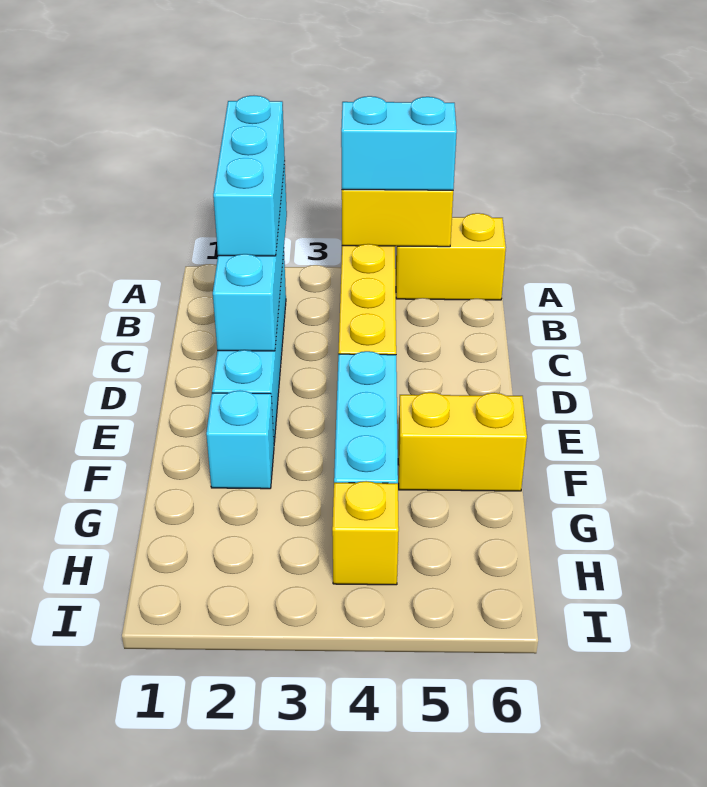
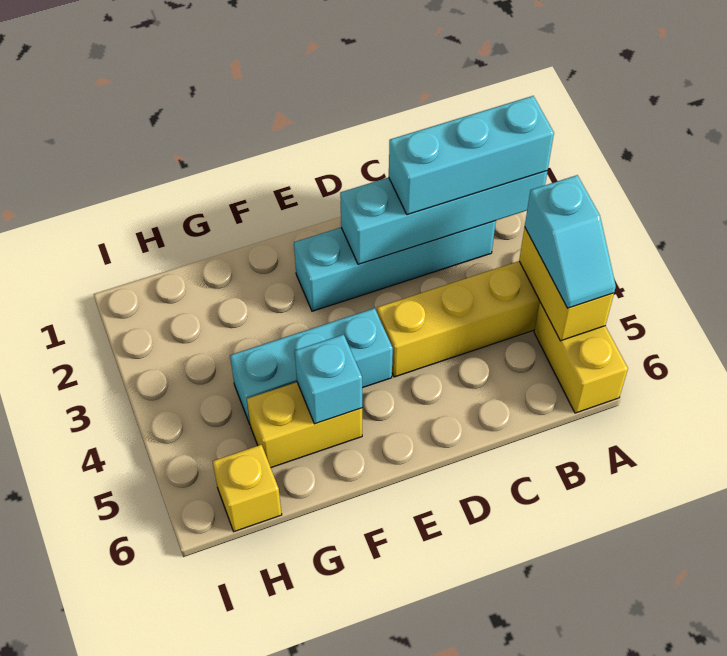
cyan brick A4:A5 level 3 -> cyan slope A4:A5 level 3 top 4
cyan brick F2 level 1 -> cyan brick F5 level 2
yellow brick F5:F6 level 1 -> yellow brick F5:G5 level 1
yellow brick H4 level 1 -> yellow brick H6 level 1

